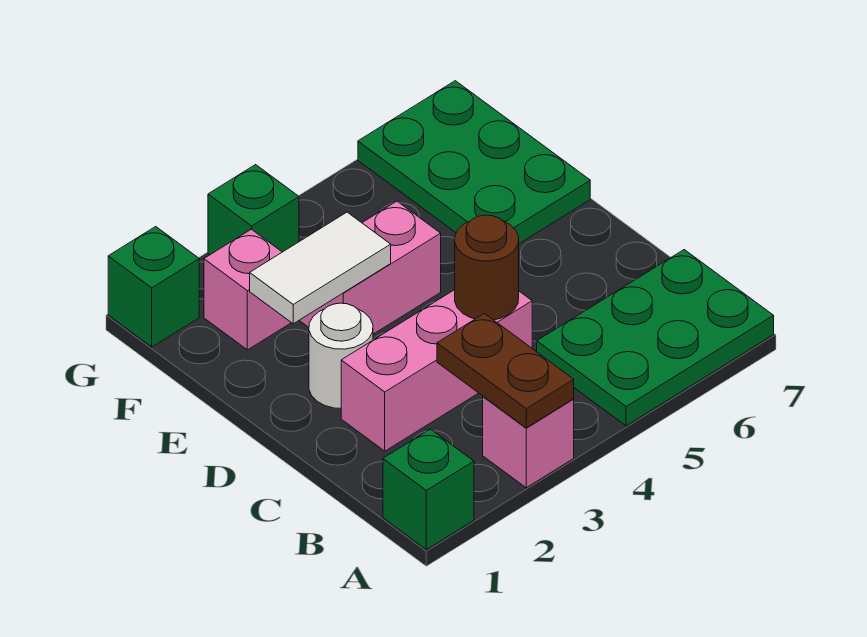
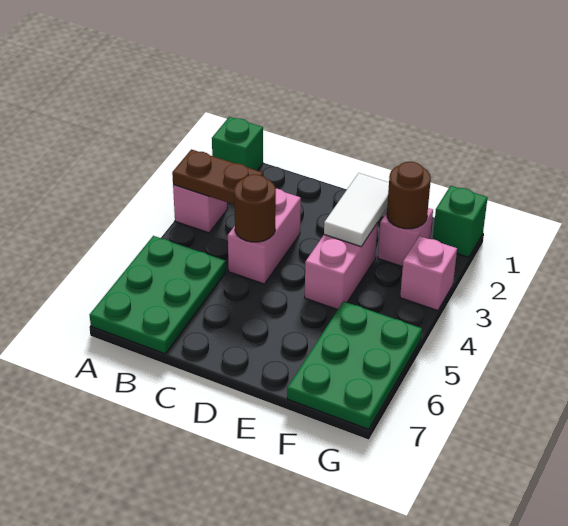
pink brick C2:C4 level 1 -> pink brick C3:C4 level 1
white round brick D2 level 1 -> none
green plate E6:G7 level 1 -> green plate F5:G7 level 1
none -> brown round brick F2 level 2
green brick G3 level 1 -> pink brick G3 level 1

